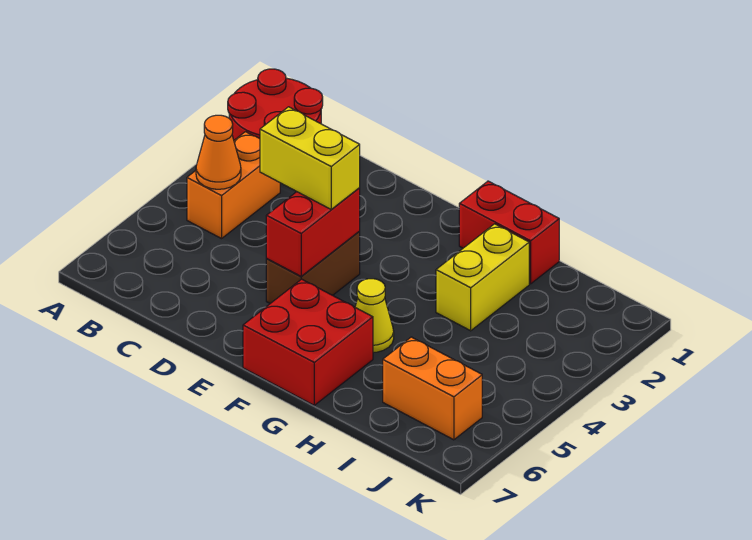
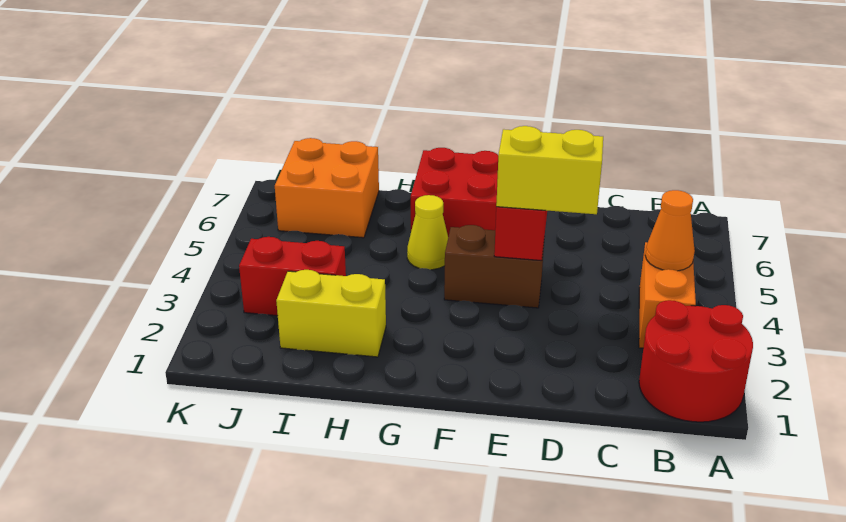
brown brick E4:E5 level 1 -> brown brick E4:F4 level 1
red brick G1:H1 level 1 -> red brick I3:J3 level 1
yellow brick H2:H3 level 1 -> yellow brick H2:I2 level 1
orange brick I6:J6 level 1 -> orange brick I6:J7 level 1

